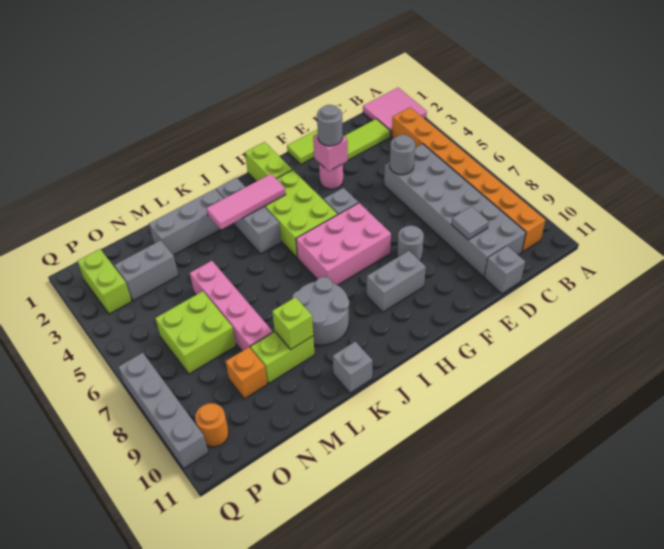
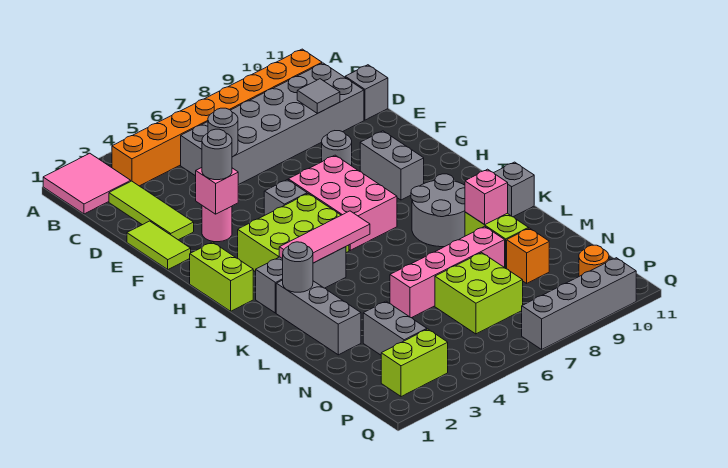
lime brick H1:H2 level 1 -> lime brick H1:I1 level 1
pink tile I3:K3 level 2 -> pink tile J3:J5 level 2
none -> grey round brick K2 level 2
lime brick L9 level 2 -> pink brick L9 level 2

